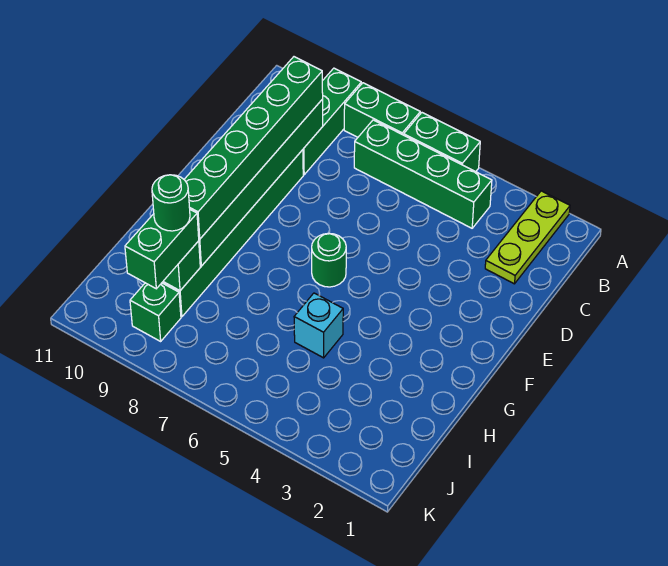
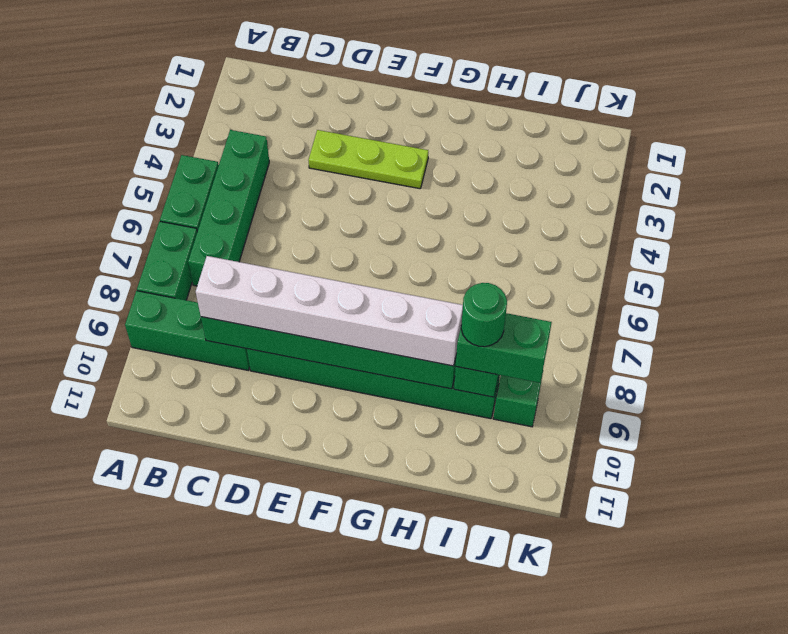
lime plate A2:C2 level 1 -> lime plate D3:F3 level 1
green brick C9:H9 level 3 -> white brick C9:H9 level 3
green round brick F6 level 1 -> none
cyan brick H5 level 1 -> none

